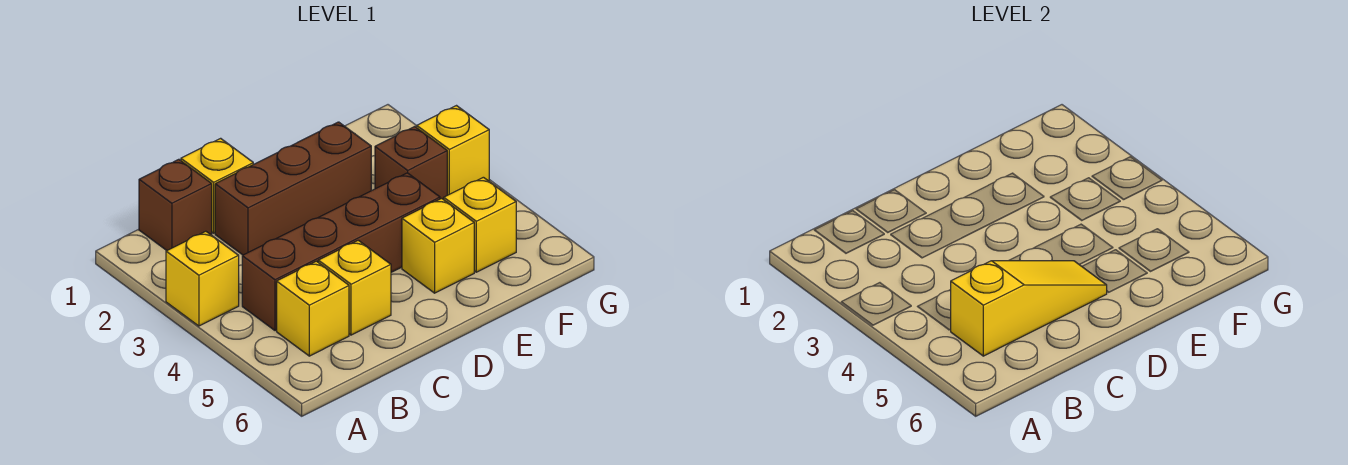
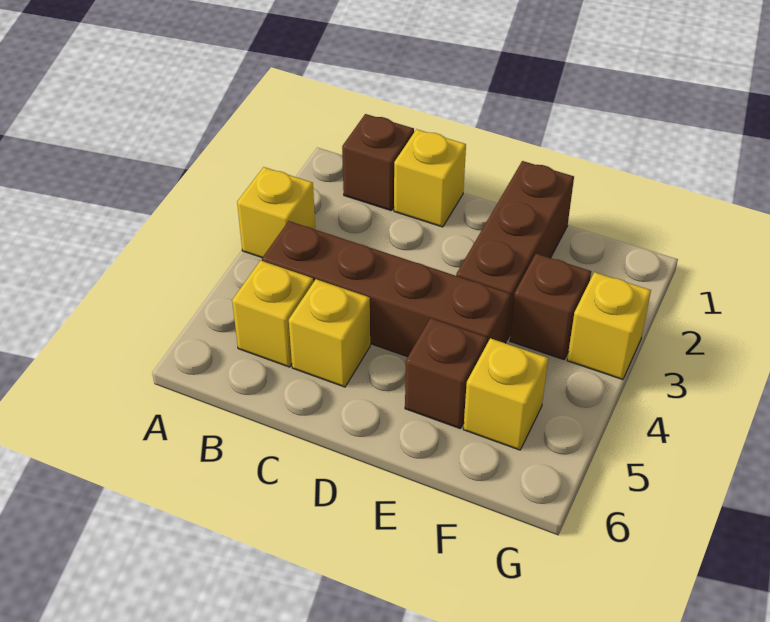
yellow slope B5:D5 level 2 top B -> none
brown brick C2:E2 level 1 -> brown brick E1:E3 level 1
yellow brick E5 level 1 -> brown brick E5 level 1

